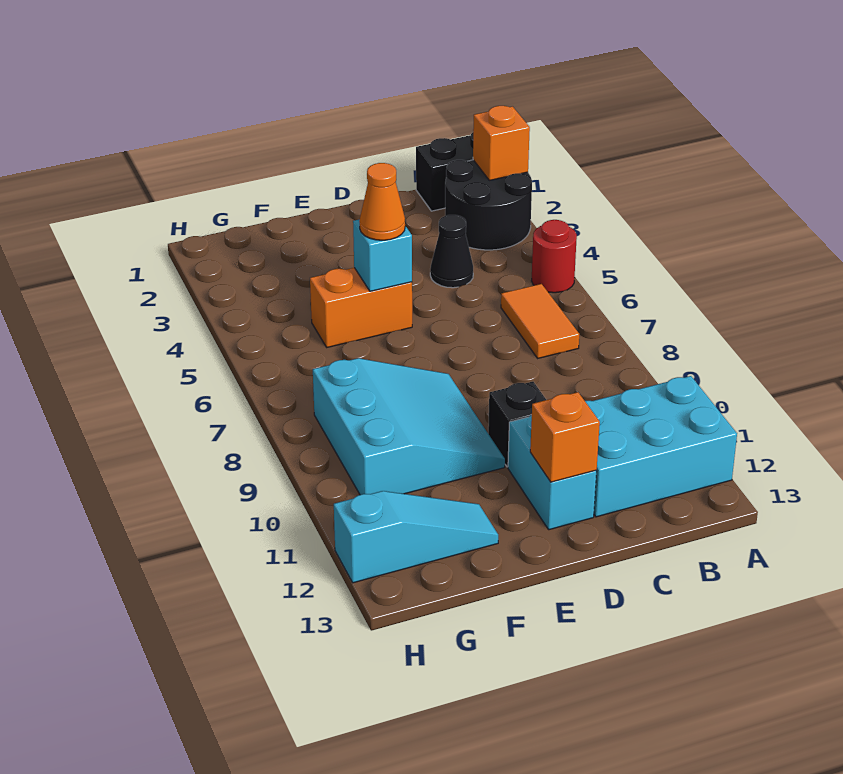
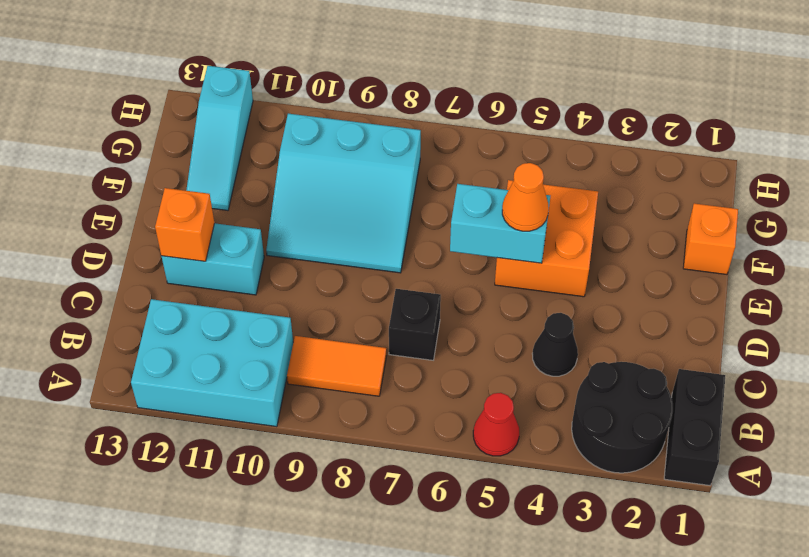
orange brick A2 level 2 -> orange brick F1 level 1
red round brick A5 level 1 -> red cone A5 level 1
cyan brick A11:C12 level 1 -> cyan brick A10:B12 level 1
orange tile B6:B7 level 1 -> orange tile B8:B9 level 1
black brick D10 level 1 -> black brick C7 level 1
orange brick E5:F5 level 1 -> orange brick E4:F5 level 1
cyan brick E5 level 2 -> cyan brick E5:E6 level 2

